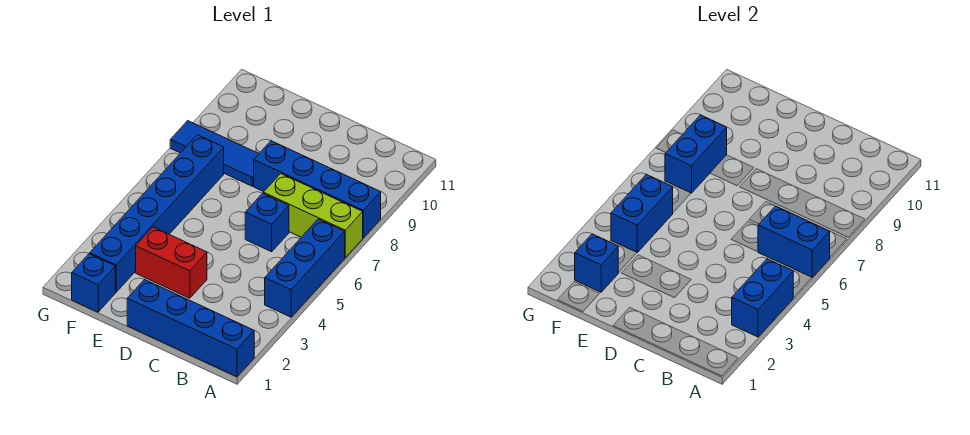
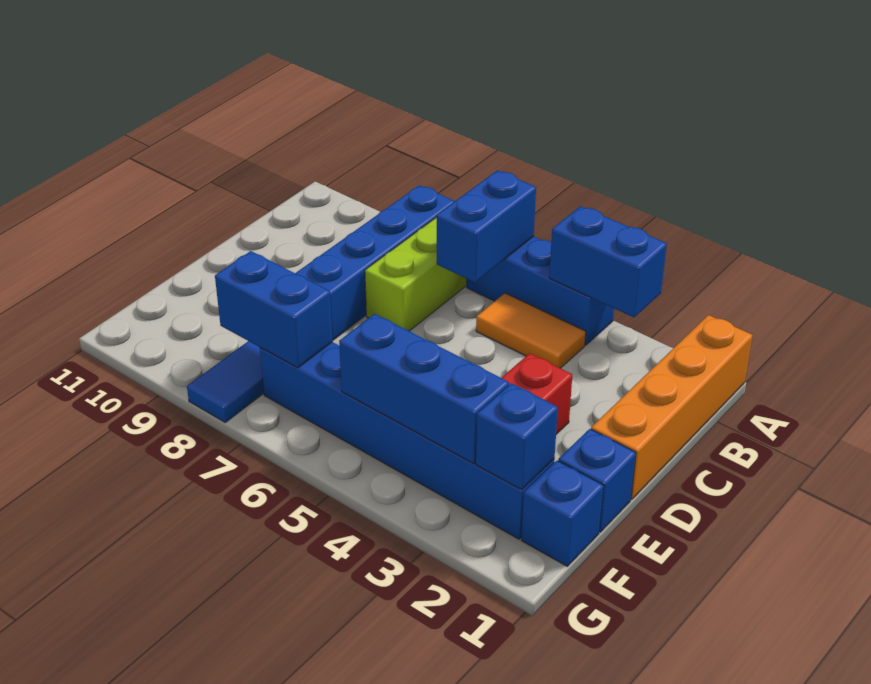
blue brick A1:D1 level 1 -> orange brick A1:D1 level 1
none -> orange tile B4:B5 level 1
blue brick C6 level 1 -> blue brick E1 level 1
blue brick F4:F5 level 2 -> blue brick F3:F5 level 2

